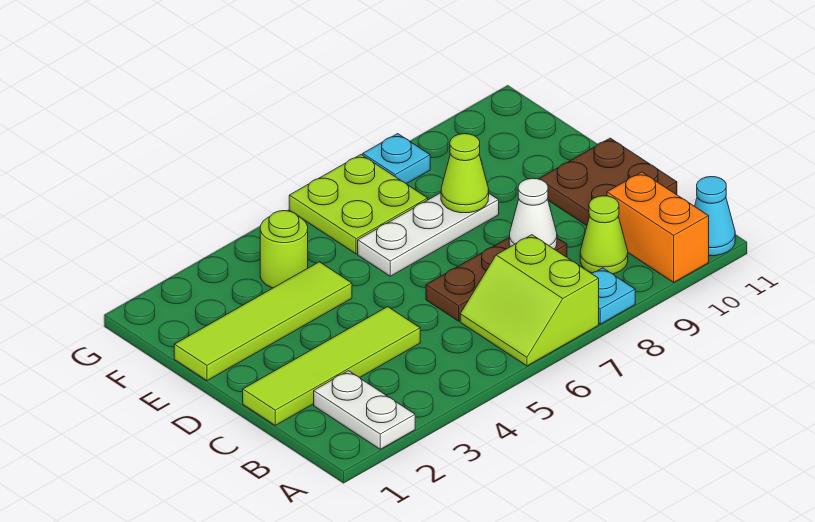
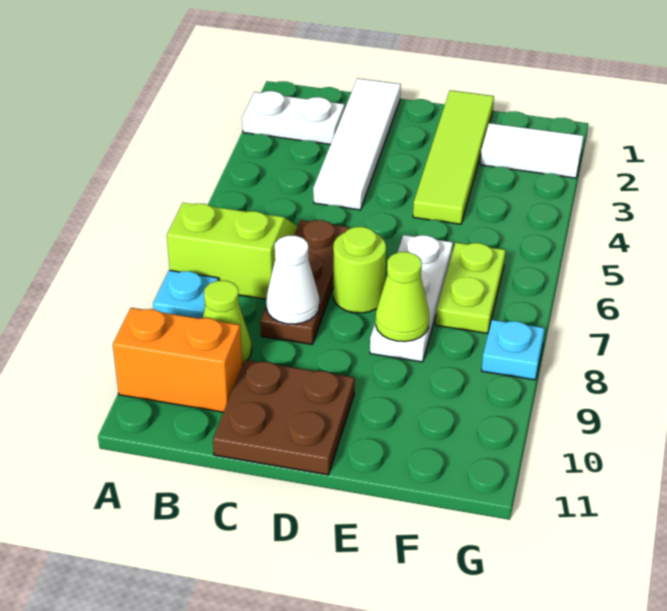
cyan cone A11 level 1 -> none
lime tile C1:C4 level 1 -> white tile C1:C4 level 1
none -> white tile F2:G2 level 1
lime round brick F4 level 1 -> lime round brick D7 level 1
lime plate F6:G7 level 1 -> lime plate F6:F7 level 1

